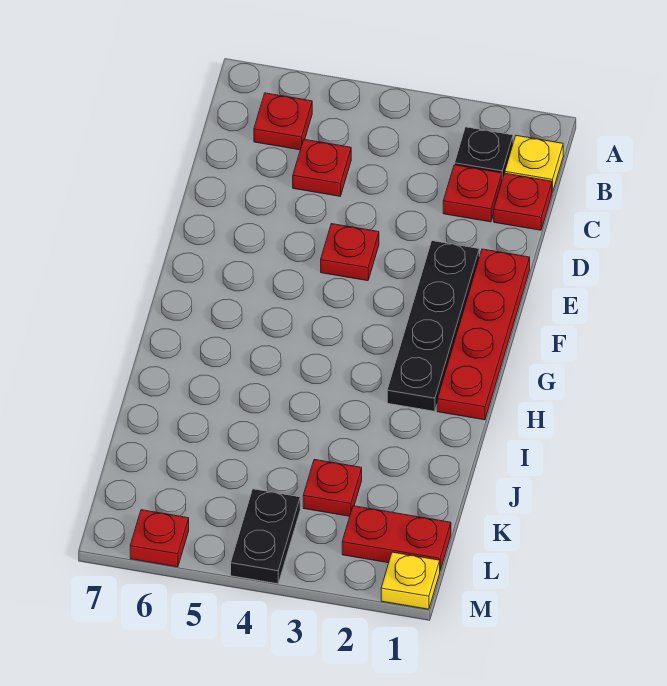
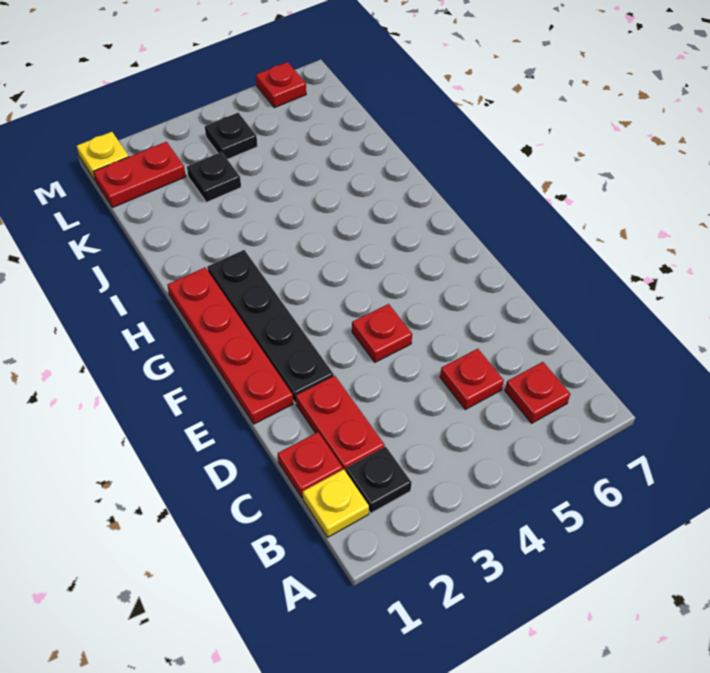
red plate C2 level 1 -> red plate C2:D2 level 1
red plate K3 level 1 -> black plate K3 level 1
black plate L4:M4 level 1 -> black plate L4 level 1

